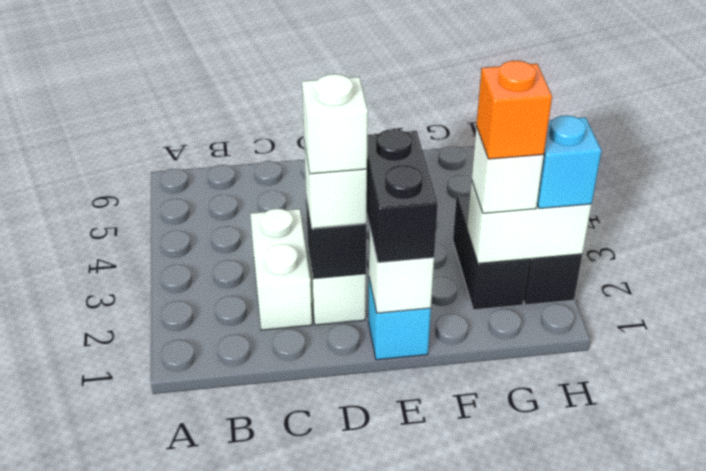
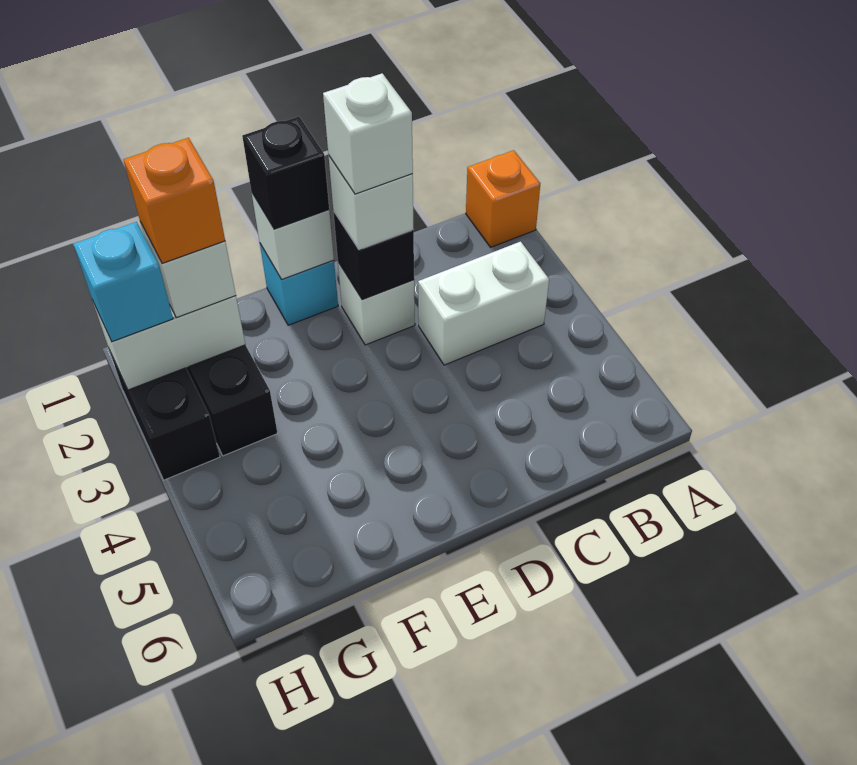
none -> orange brick A1 level 1
white brick C2:C3 level 1 -> white brick B3:C3 level 1
black brick E1:E2 level 3 -> black brick E1 level 3

